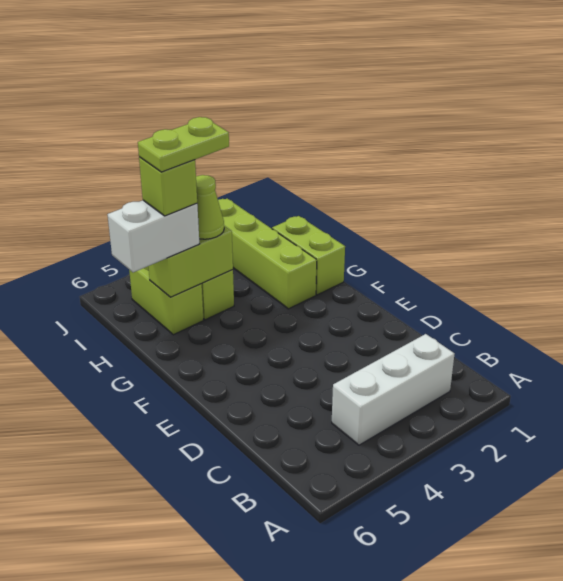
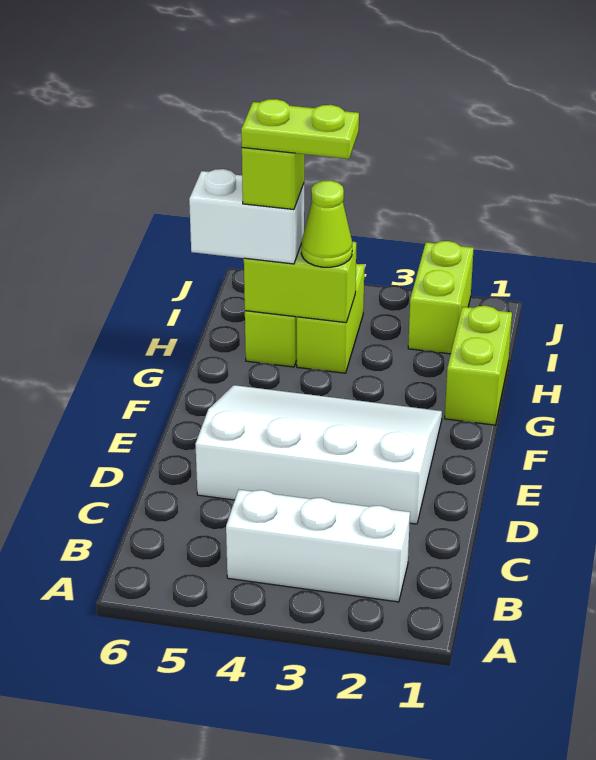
none -> white slope D2:F5 level 1 top D
lime brick G2:J2 level 1 -> lime brick I2:J2 level 1

